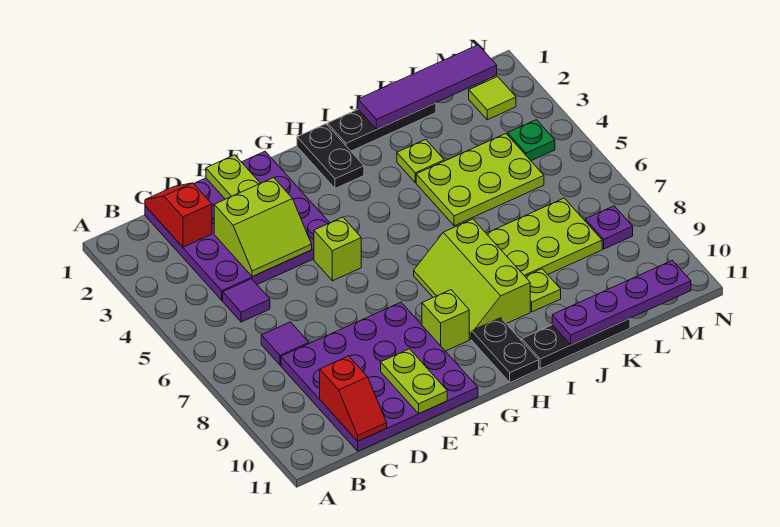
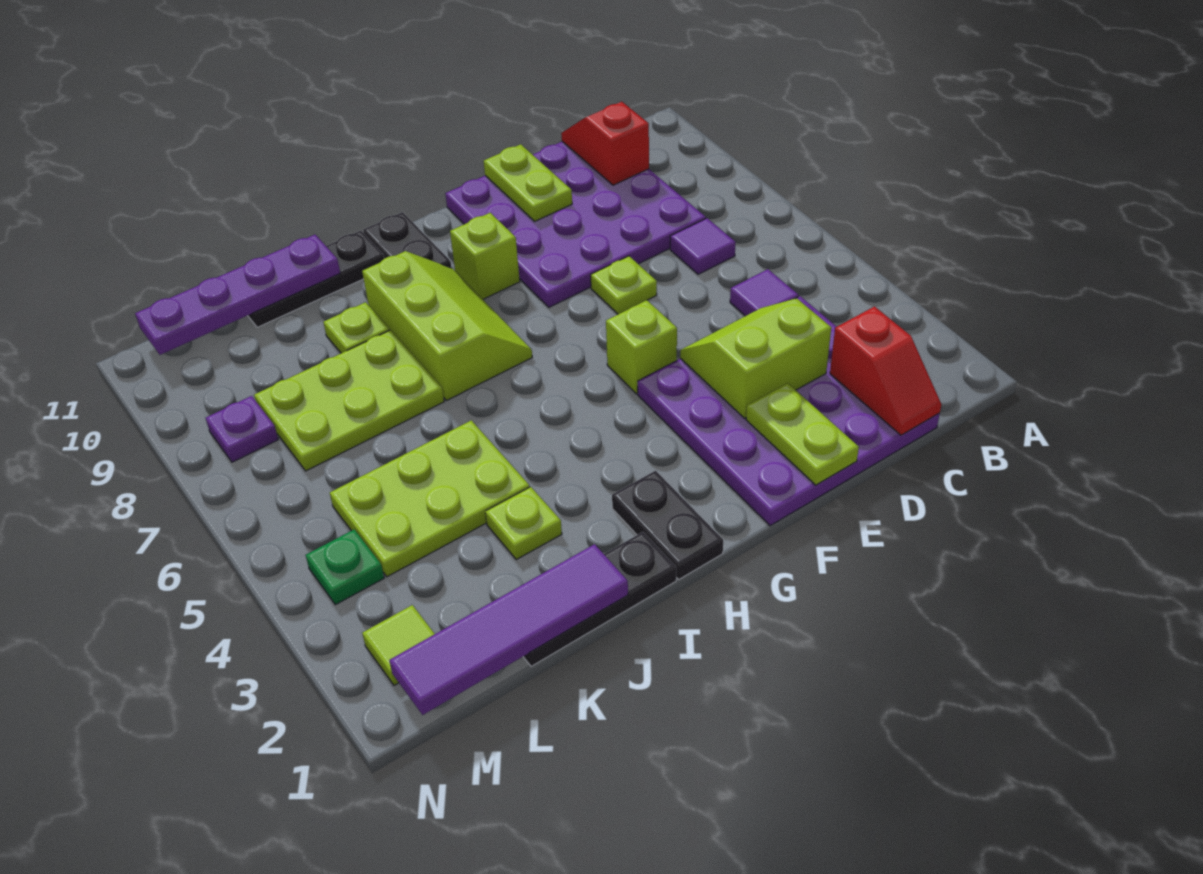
none -> lime plate E7 level 1

